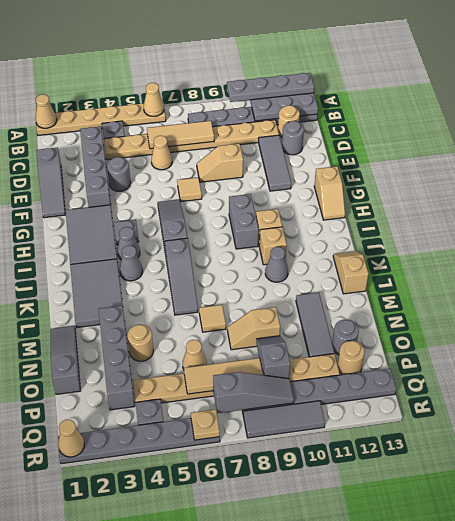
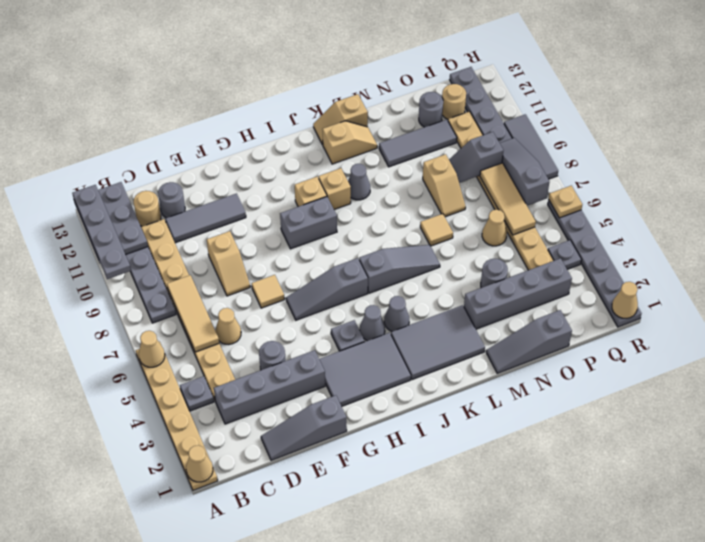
grey slope D1:F1 level 1 top D -> grey slope D1:F1 level 1 top F
tan slope G13:H13 level 1 top G -> tan slope K12:L12 level 1 top K
tan round brick N4 level 1 -> grey round brick N4 level 1

